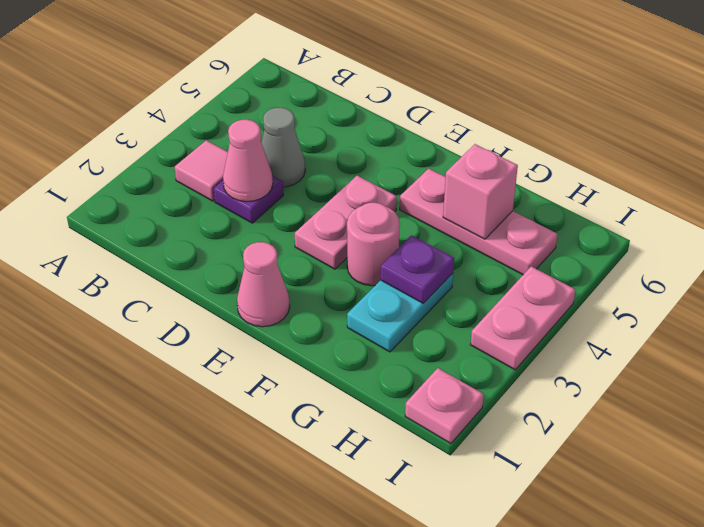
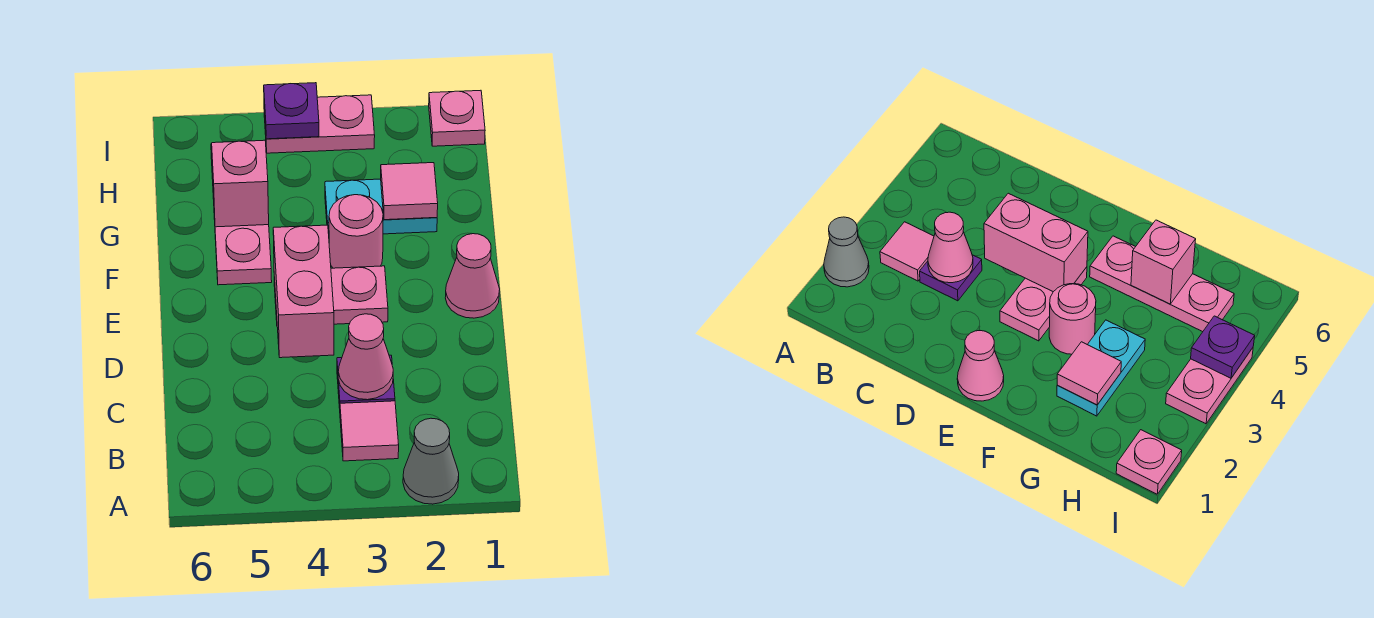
grey cone C4 level 1 -> grey cone A2 level 1
none -> pink brick D4:E4 level 2
none -> pink tile G2 level 2
purple plate G3 level 2 -> purple plate I4 level 2

